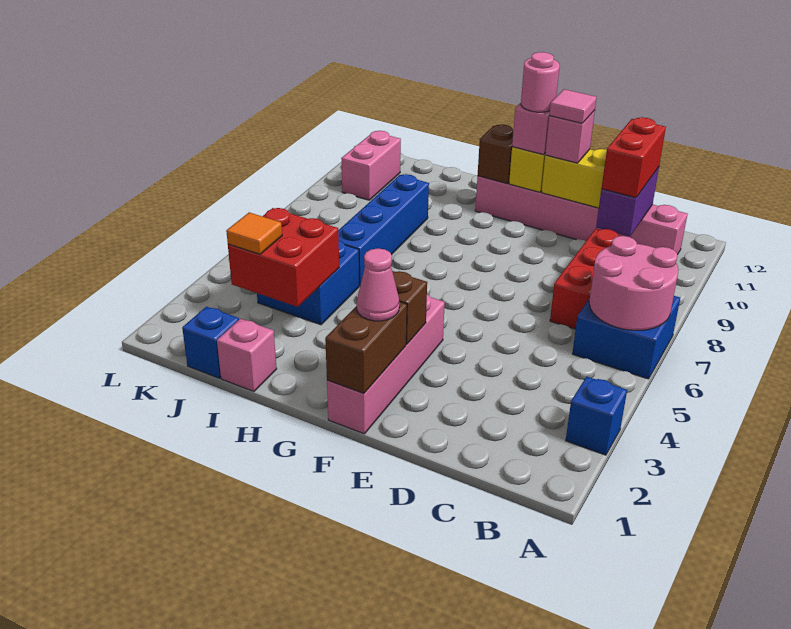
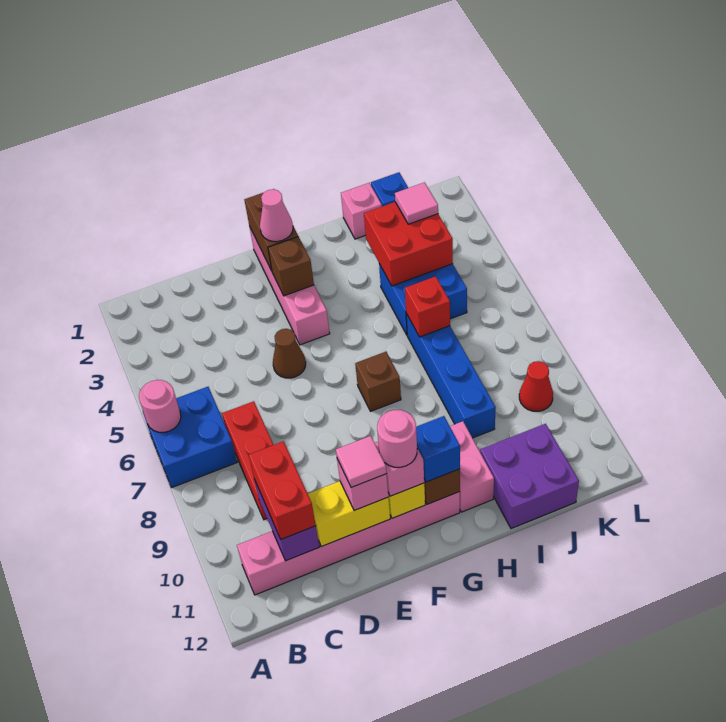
blue brick A3 level 1 -> blue brick G11 level 3
pink round brick A6:B7 level 2 -> pink round brick A6 level 2
none -> brown cone E5 level 1
none -> brown brick G7 level 1
none -> red brick I6 level 2
none -> purple brick I11:J12 level 1
orange tile J3 level 3 -> pink tile J3 level 3
none -> red cone K9 level 1
pink brick K10:K11 level 1 -> pink brick H10:H11 level 1

